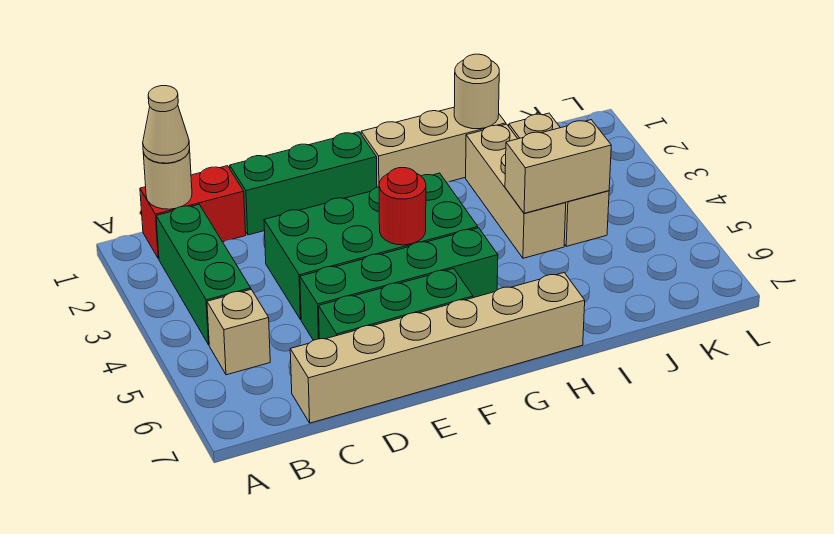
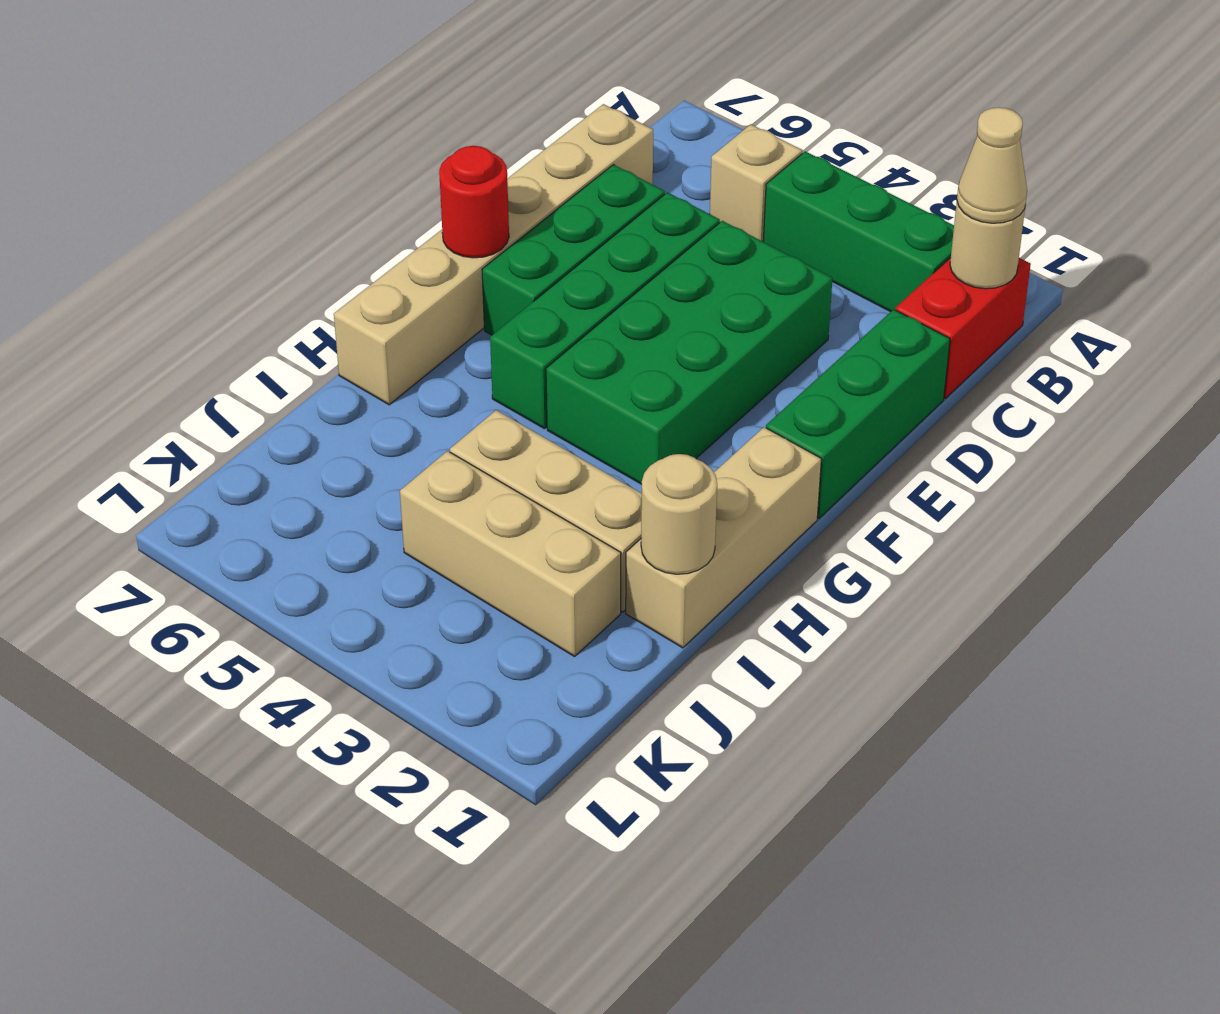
red round brick F4 level 2 -> red round brick F7 level 2
tan brick I4:J4 level 2 -> none

